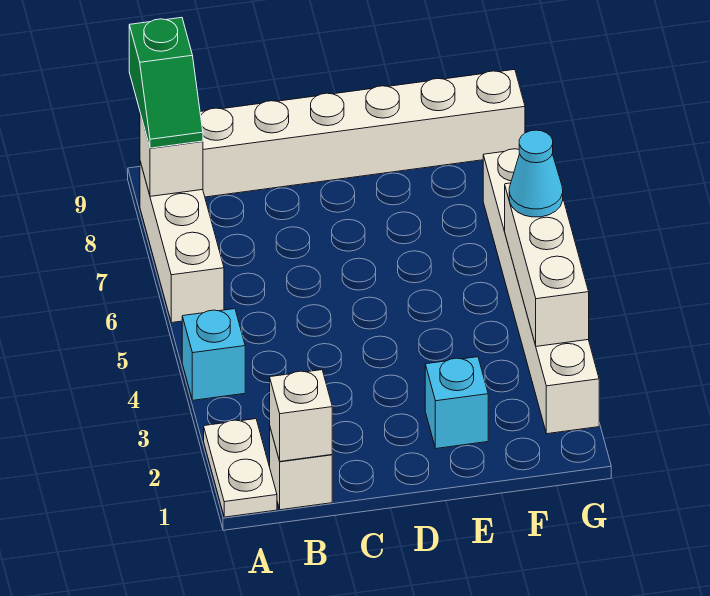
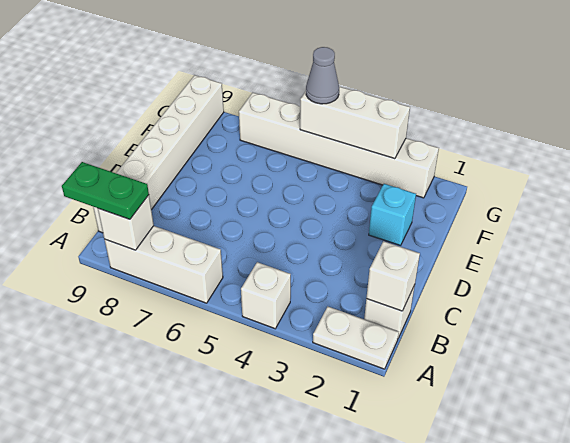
cyan brick A4 level 1 -> white brick A4 level 1
green slope A8:A9 level 3 top 9 -> green plate A8:A9 level 3
cyan cone G5 level 3 -> grey cone G5 level 3

